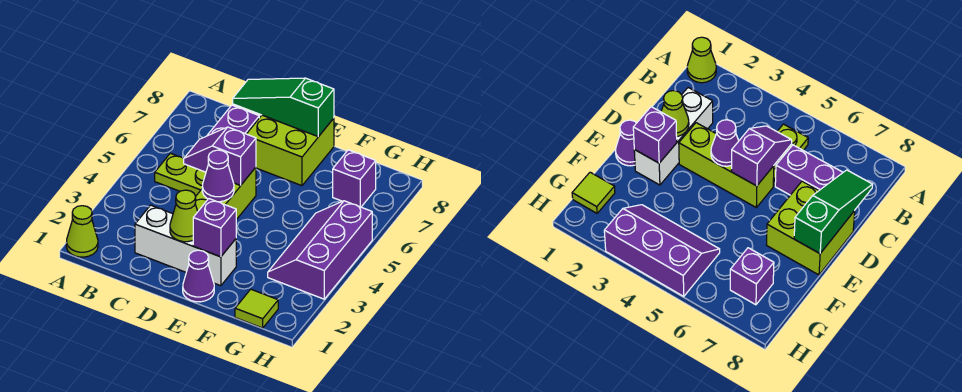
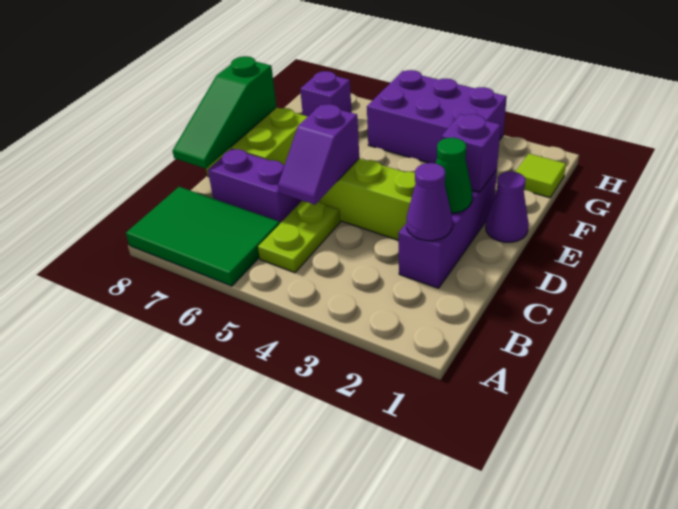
lime cone A1 level 1 -> none
none -> green tile A6:B8 level 1
white brick C2:E2 level 1 -> purple brick C2:E2 level 1
lime cone D2 level 2 -> green cone D2 level 2
purple cone D4 level 2 -> purple cone C2 level 2
purple slope G3:H5 level 1 top H -> purple brick G3:H5 level 1

